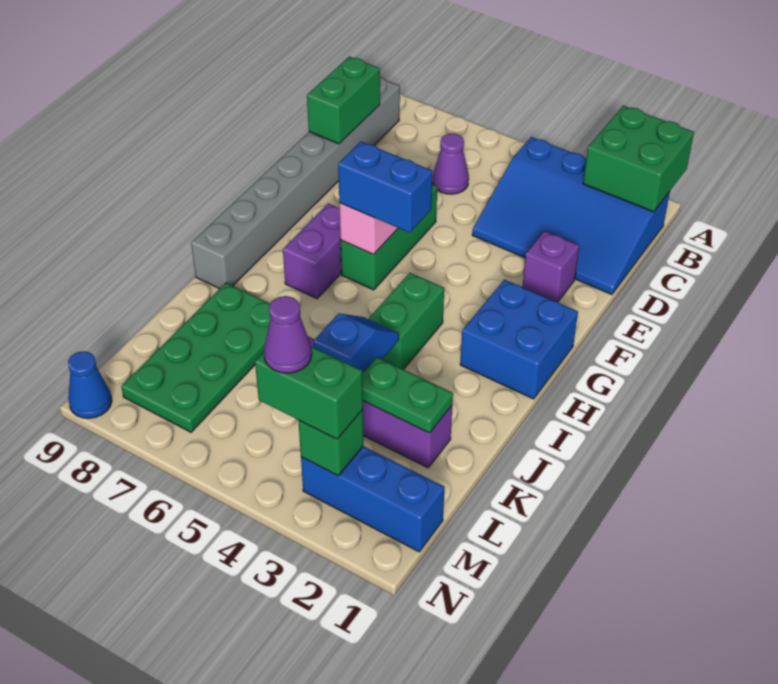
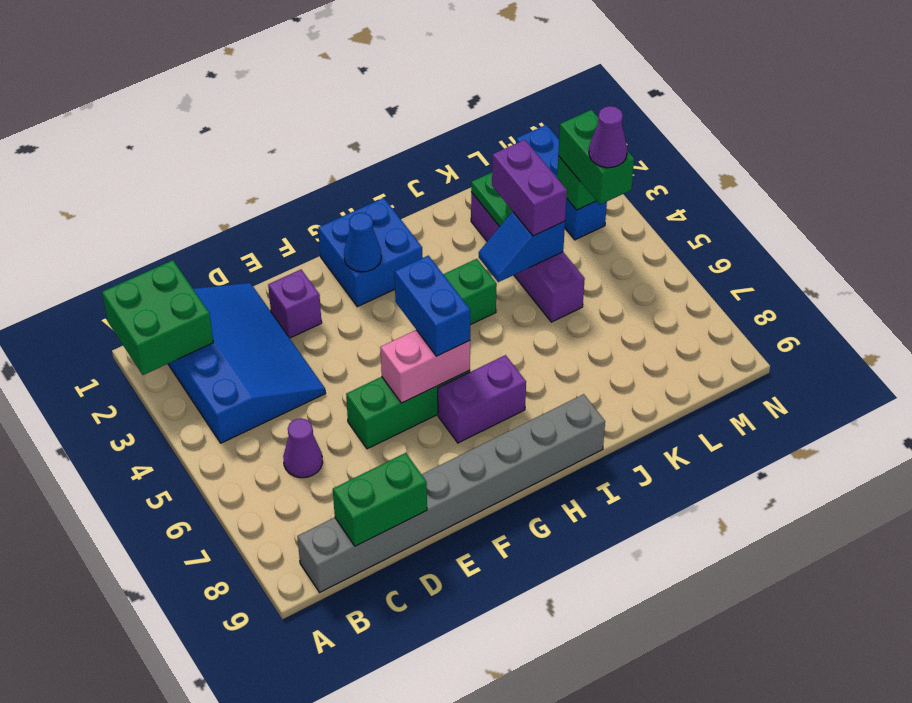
green plate J7:M8 level 1 -> none
none -> purple brick K3:K4 level 3
blue cone N9 level 1 -> blue cone G2 level 2

